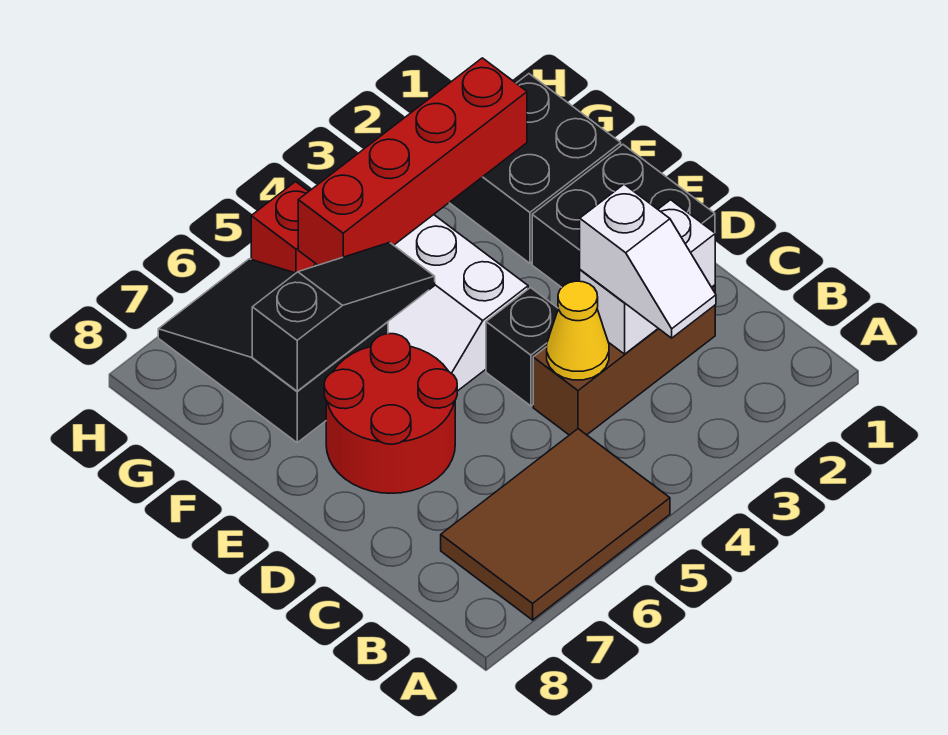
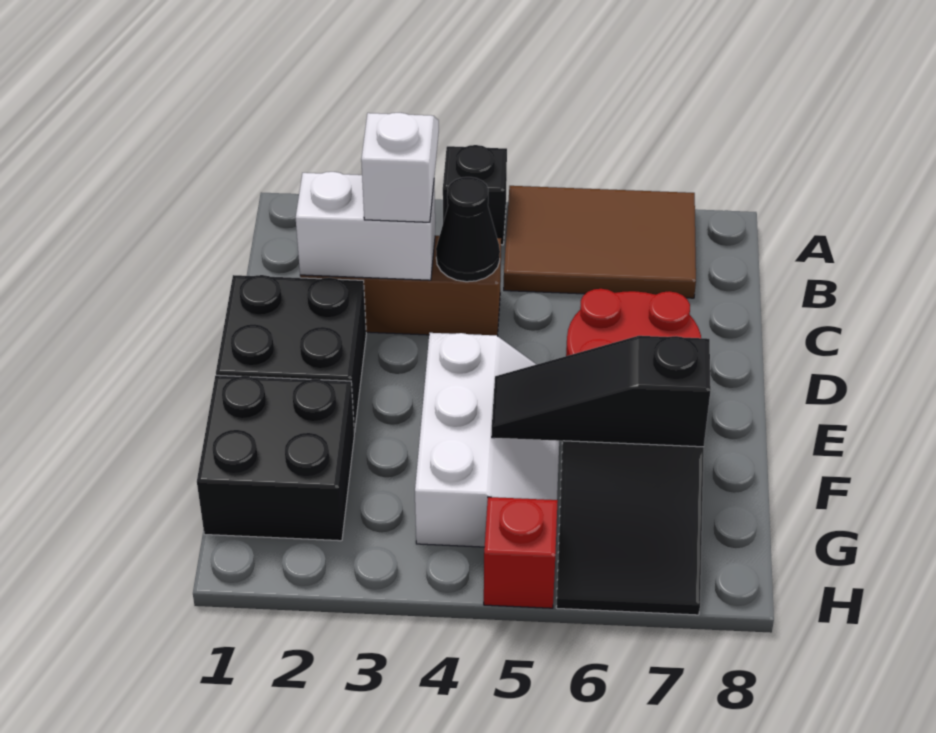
yellow cone C4 level 2 -> black cone C4 level 2
black brick D4 level 1 -> black brick A4 level 1
red brick G2:G5 level 2 -> none

